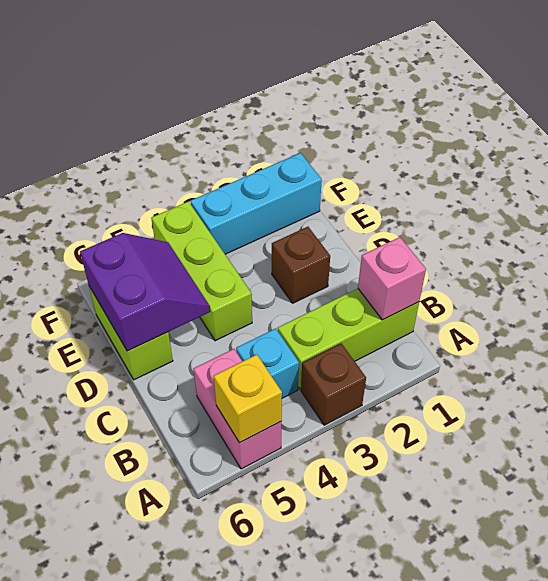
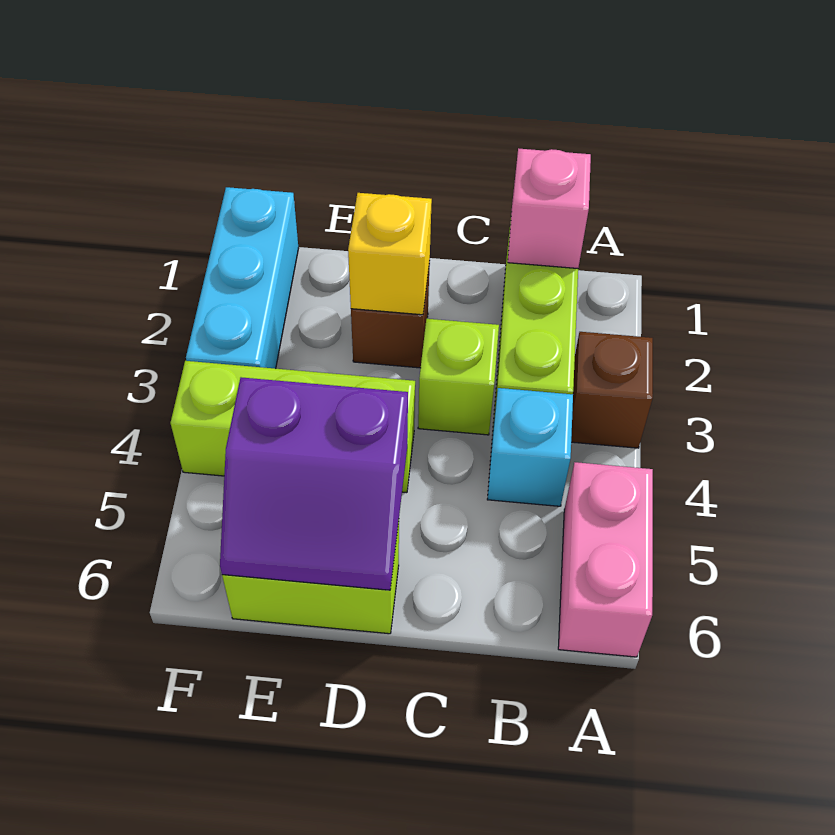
pink brick A5:B5 level 1 -> pink brick A5:A6 level 1
yellow brick A5 level 2 -> yellow brick D2 level 2
none -> lime brick C3 level 1
purple slope D5:E6 level 2 top 6 -> purple slope D5:E6 level 2 top 5

